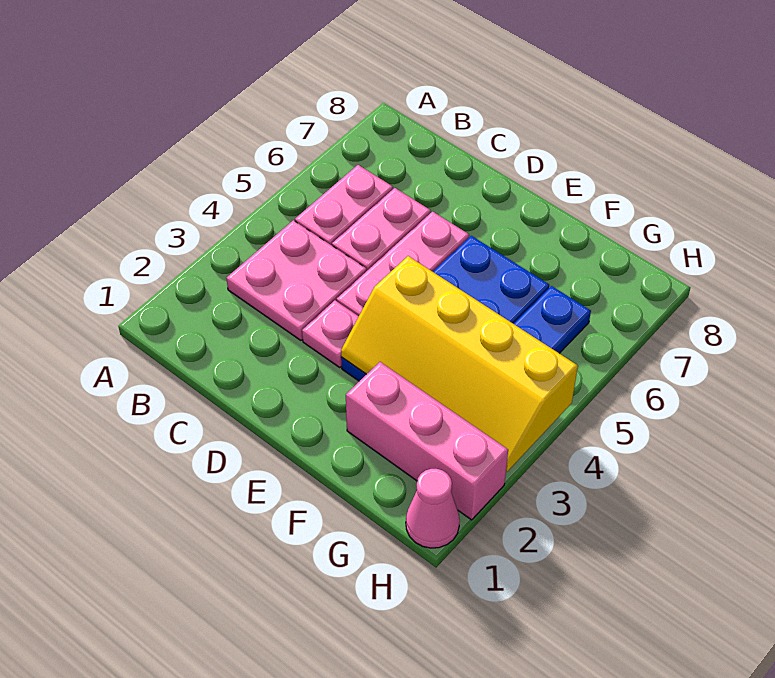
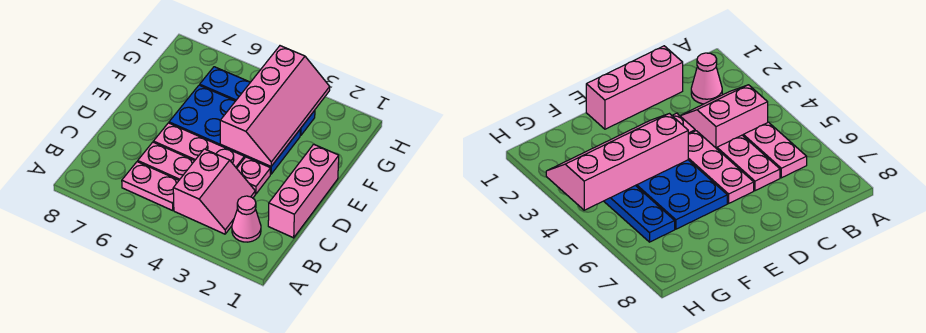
pink plate B3:C4 level 1 -> pink slope B3:C4 level 1 top 4
yellow slope E3:H4 level 2 top 4 -> pink slope E3:H4 level 2 top 4
pink brick F2:H2 level 1 -> pink brick C1:E1 level 1
pink cone H1 level 1 -> pink cone B2 level 1

